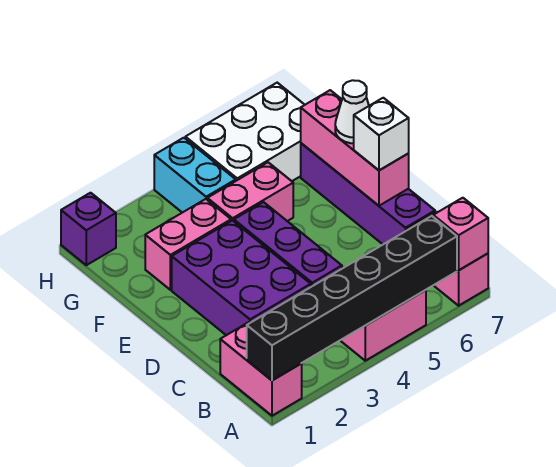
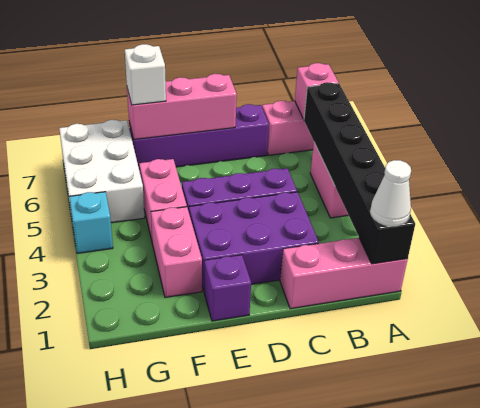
pink brick A1:B1 level 1 -> pink brick A1:C1 level 1
white brick D7 level 3 -> white brick F7 level 3
white cone E7 level 3 -> white cone A1 level 3
cyan brick G4:H4 level 1 -> cyan brick H4 level 1
purple brick H1 level 1 -> purple brick E1 level 1

